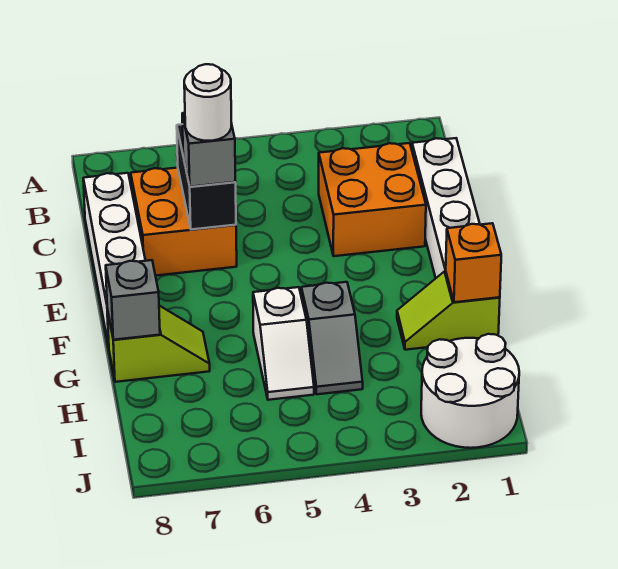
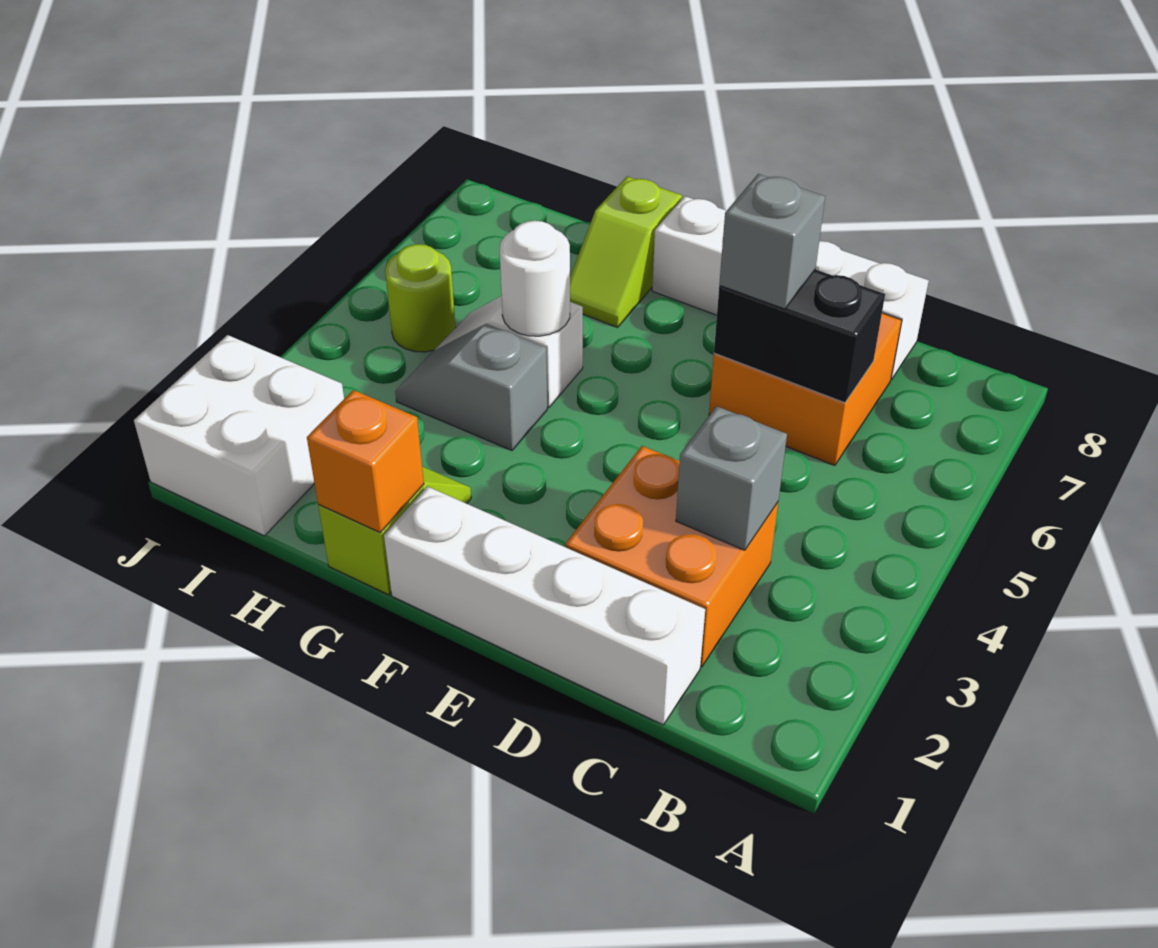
white round brick D6 level 4 -> white round brick G5 level 2
grey brick G8 level 2 -> grey brick C3 level 2
white round brick I1:J2 level 1 -> white brick I1:J2 level 1
none -> lime round brick I5 level 1

